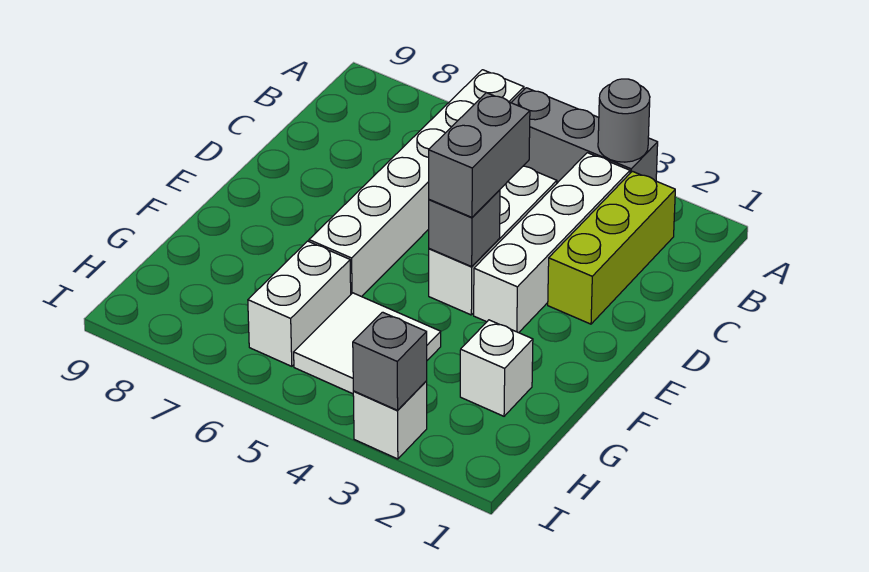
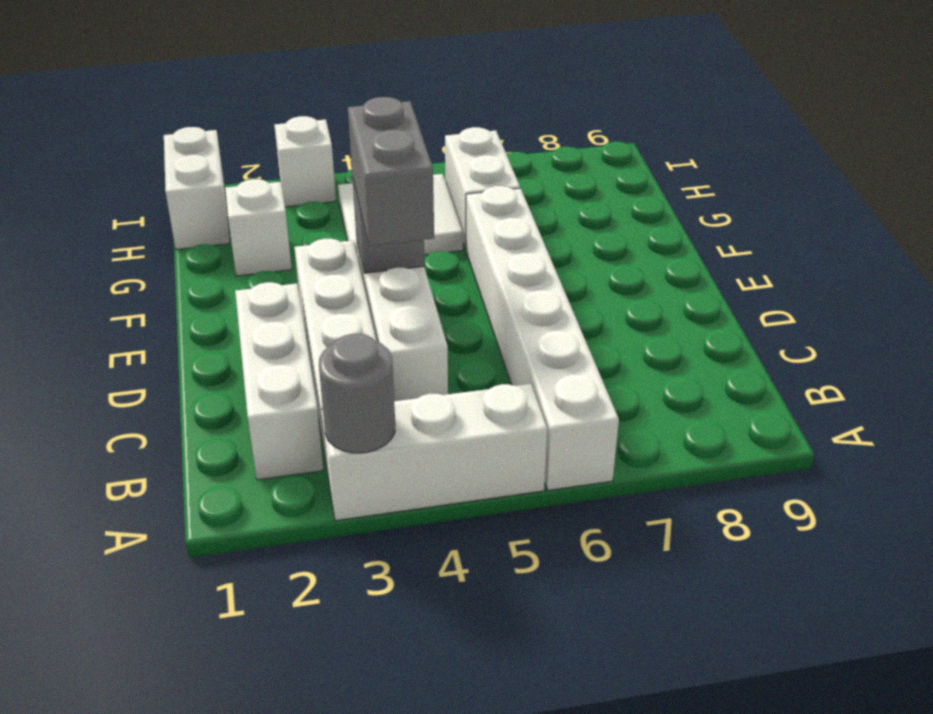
grey brick A3:A5 level 1 -> white brick A3:A5 level 1
lime brick B2:D2 level 1 -> white brick B2:D2 level 1
none -> white brick H1:I1 level 1
grey brick I3 level 2 -> none

